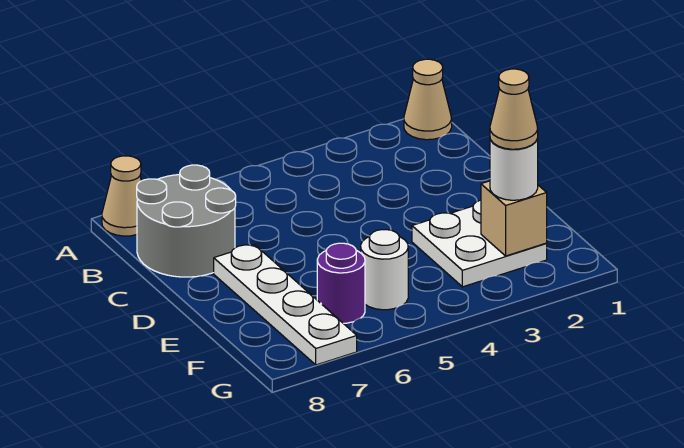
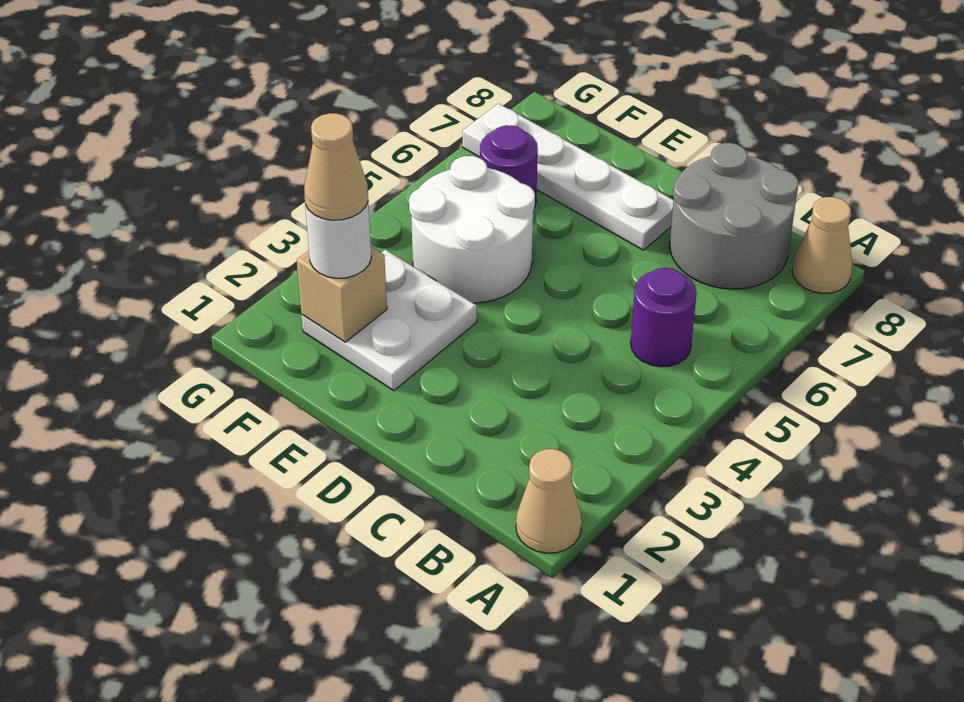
none -> purple round brick B5 level 1
white round brick F5 level 1 -> white round brick E4:F5 level 1

